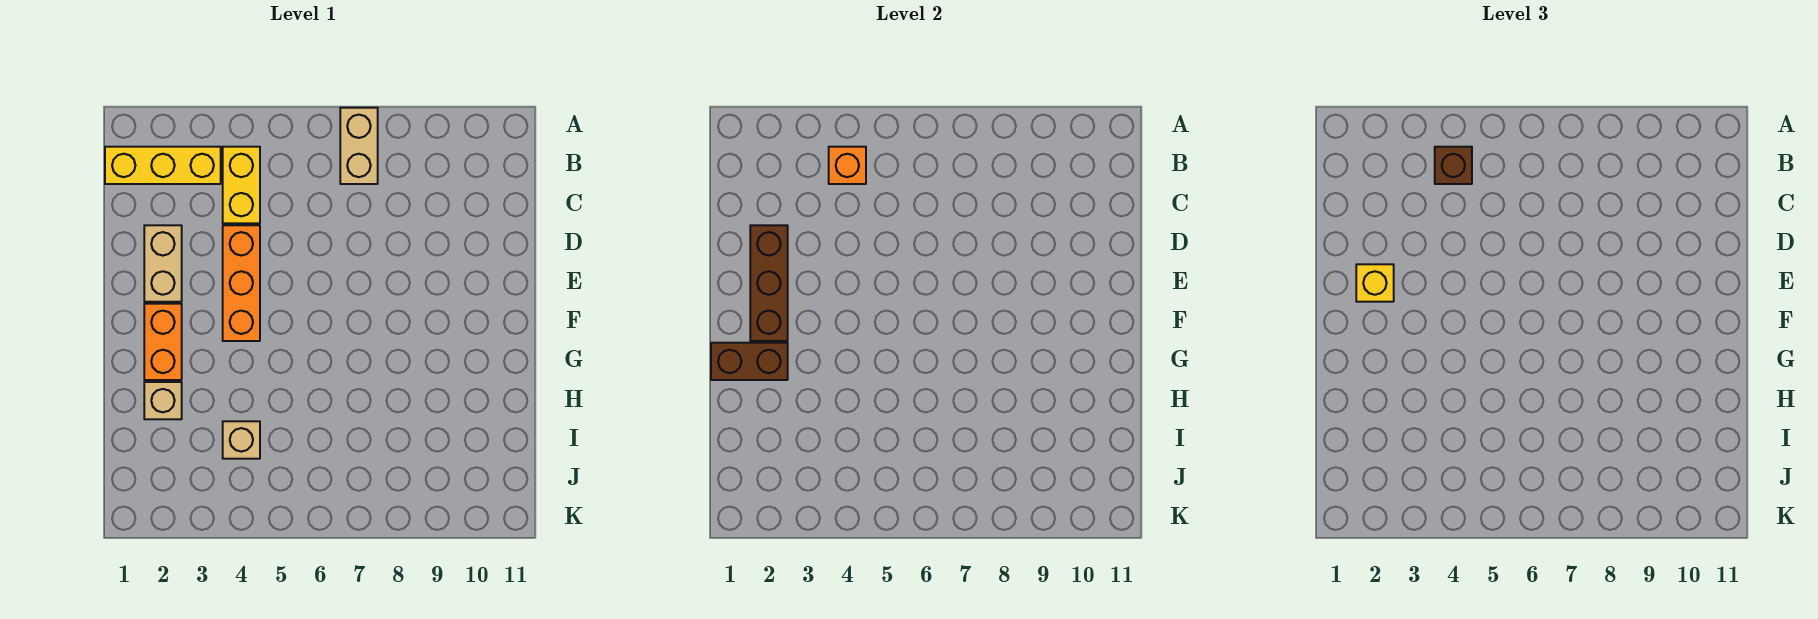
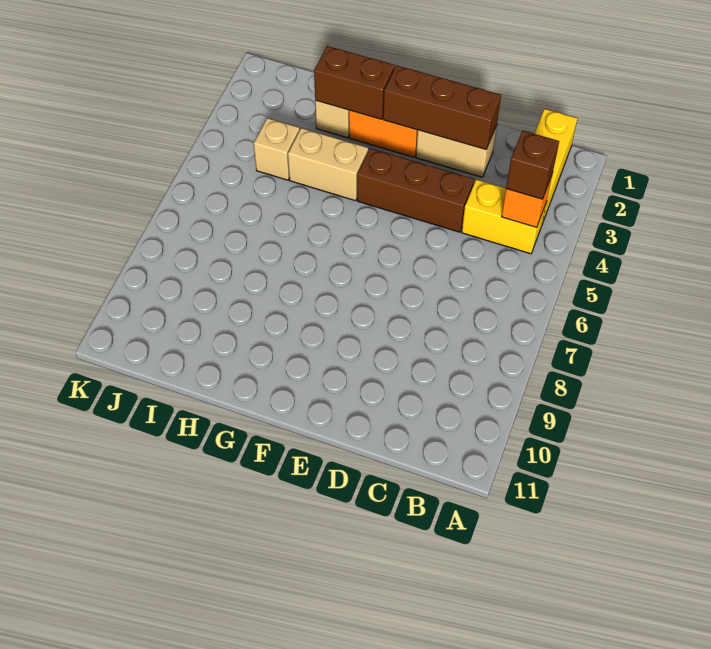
tan brick A7:B7 level 1 -> tan brick G4:H4 level 1
orange brick D4:F4 level 1 -> brown brick D4:F4 level 1
yellow brick E2 level 3 -> none
brown brick G1:G2 level 2 -> brown brick G2:H2 level 2

